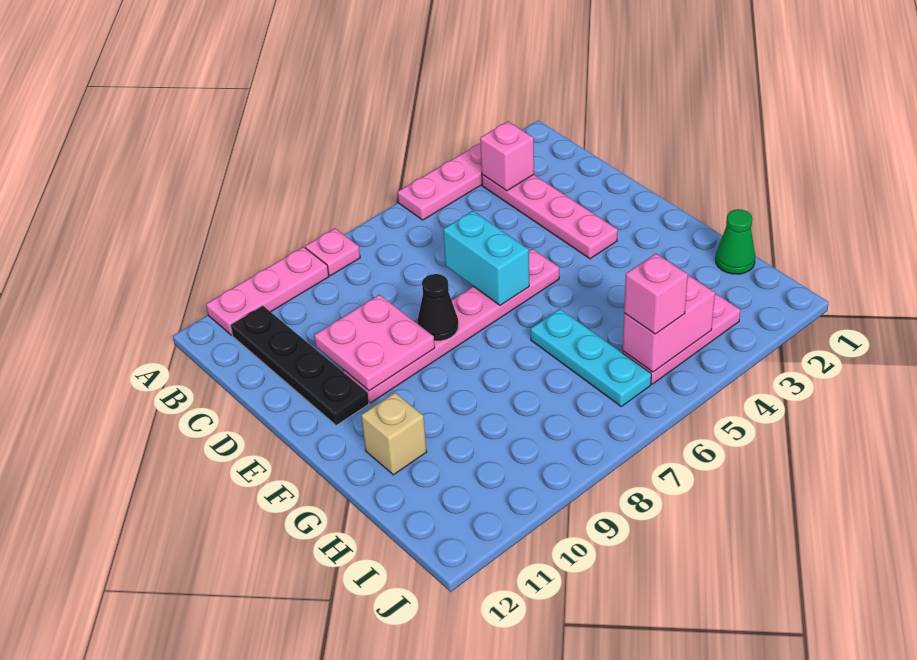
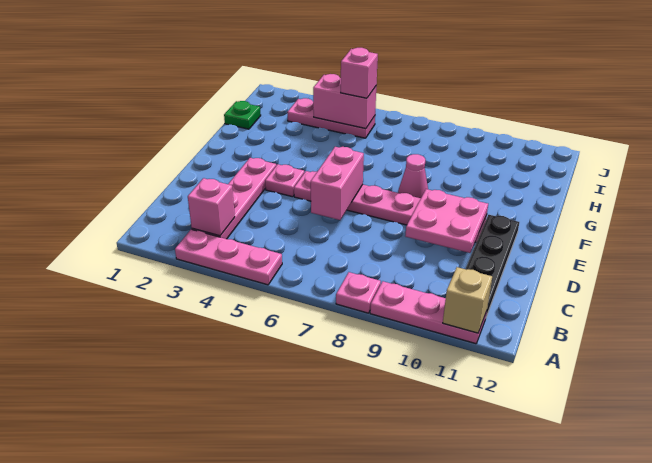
cyan brick D6:E6 level 2 -> pink brick D6:E6 level 2
none -> pink plate E4 level 1
black cone E8 level 2 -> none
none -> pink cone F8 level 1
cyan plate G6:I6 level 1 -> none
tan brick G11 level 1 -> tan brick A11 level 2
green cone H1 level 1 -> green plate H1 level 1

